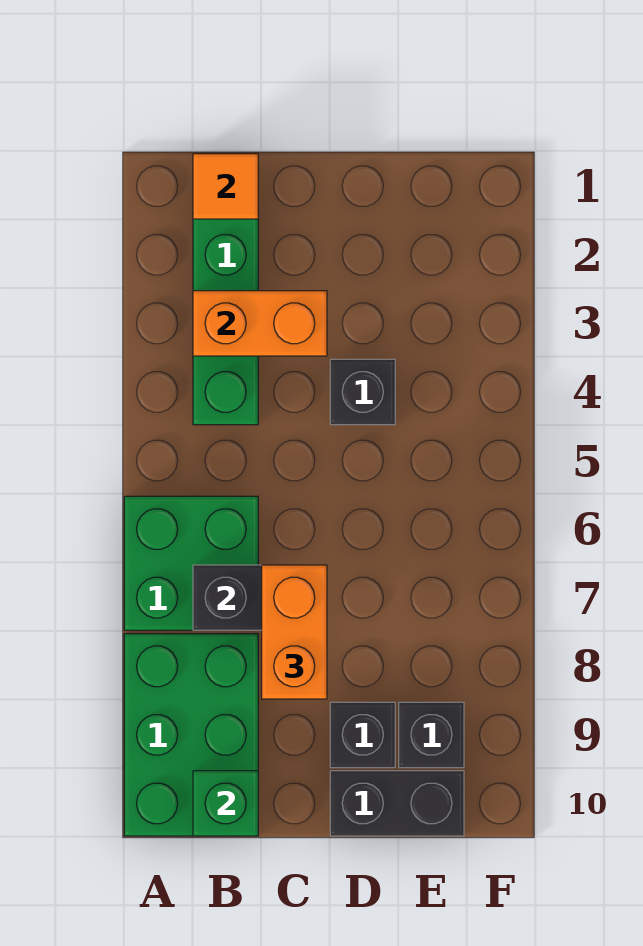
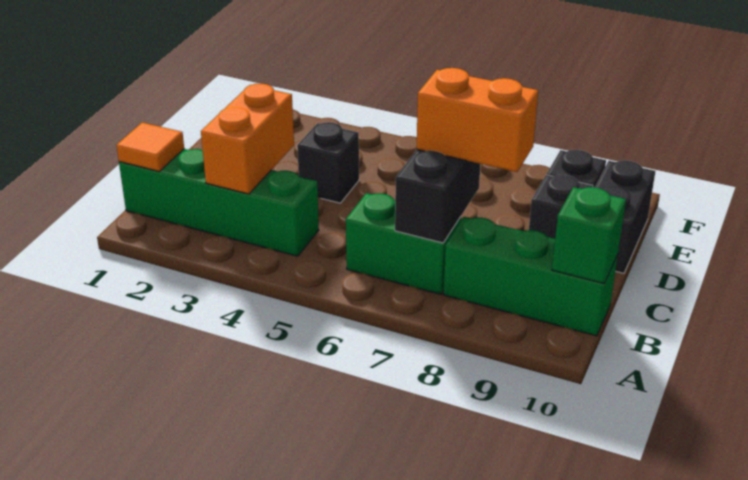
green brick A6:B7 level 1 -> green brick B6:B7 level 1
green brick A8:B10 level 1 -> green brick B8:B10 level 1

